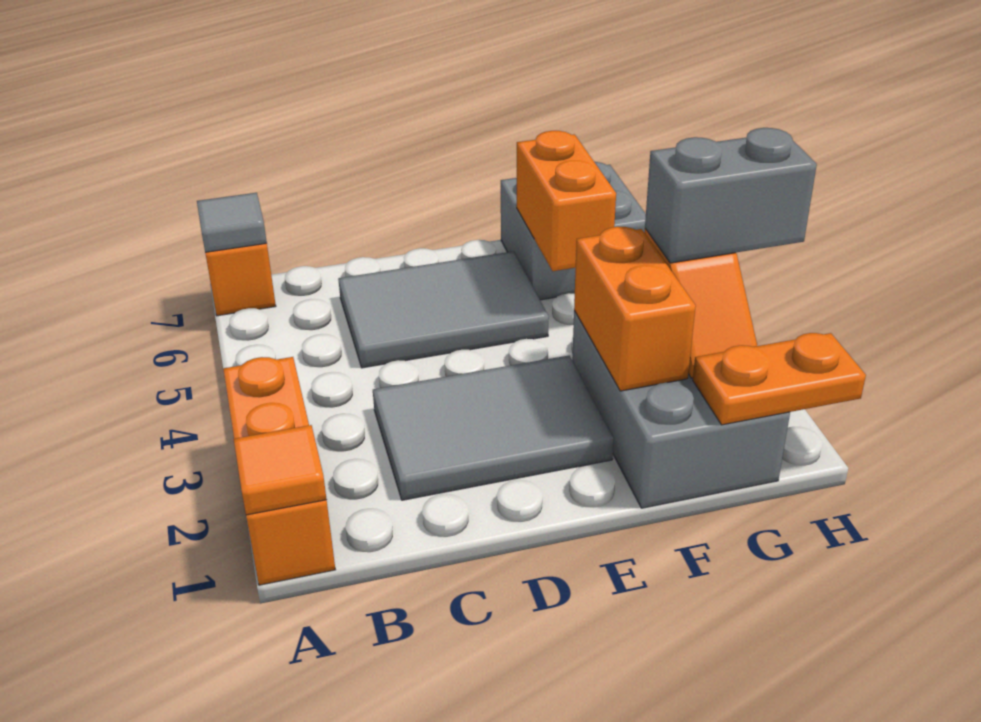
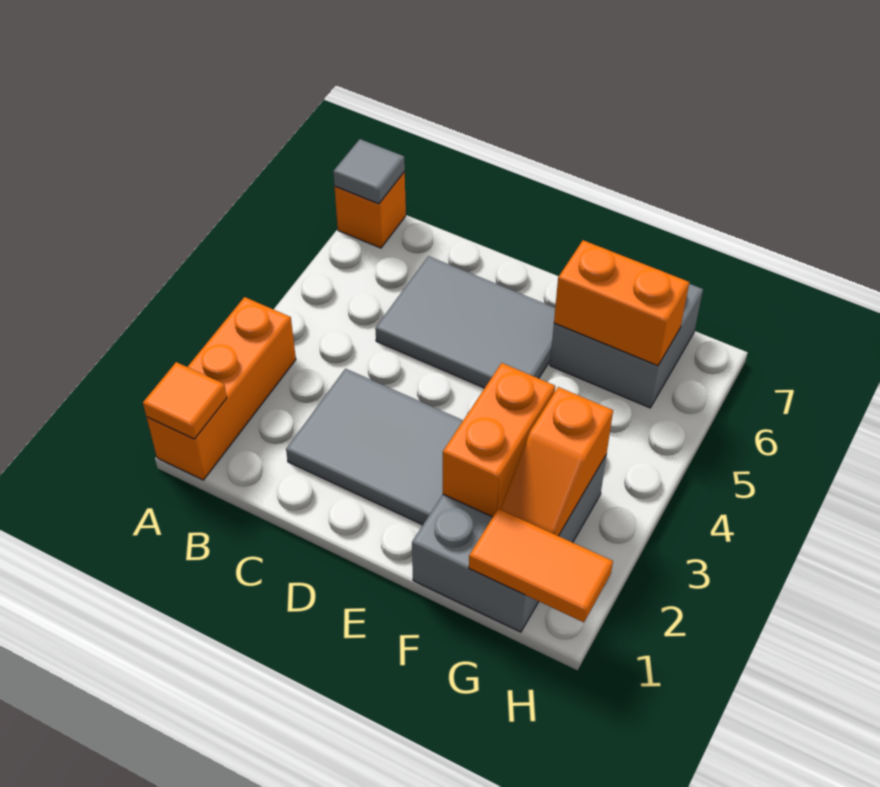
orange brick F5:F6 level 2 -> orange brick F6:G6 level 2
orange plate G1:H1 level 2 -> orange tile G1:H1 level 2
grey brick G3:H3 level 3 -> none

